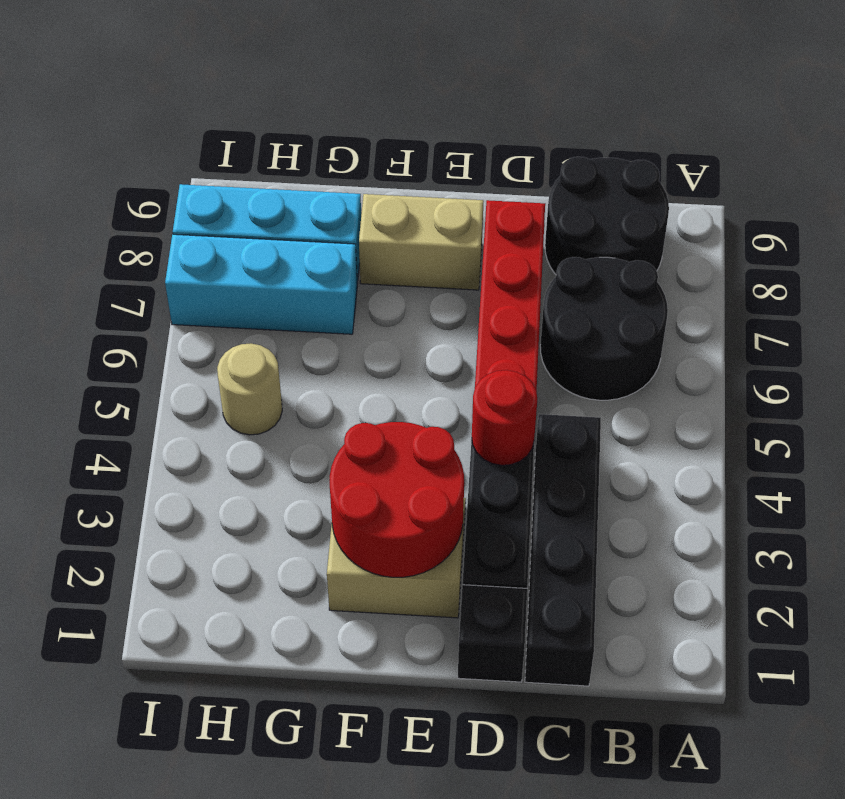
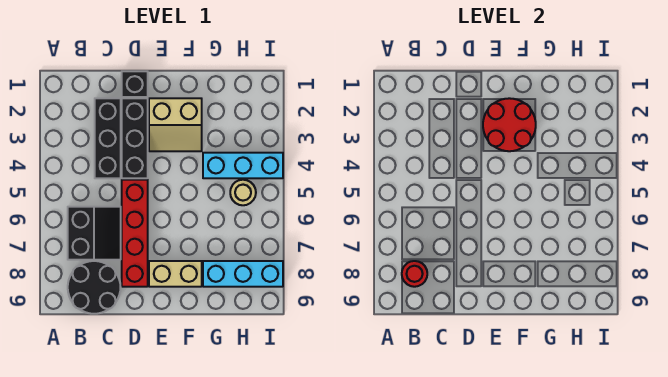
black round brick B6:C7 level 1 -> black slope B6:C7 level 1 top B
black brick C1:C4 level 1 -> black brick C2:C4 level 1
red round brick D4 level 2 -> red round brick B8 level 2
cyan brick G7:I7 level 1 -> cyan brick G4:I4 level 1

